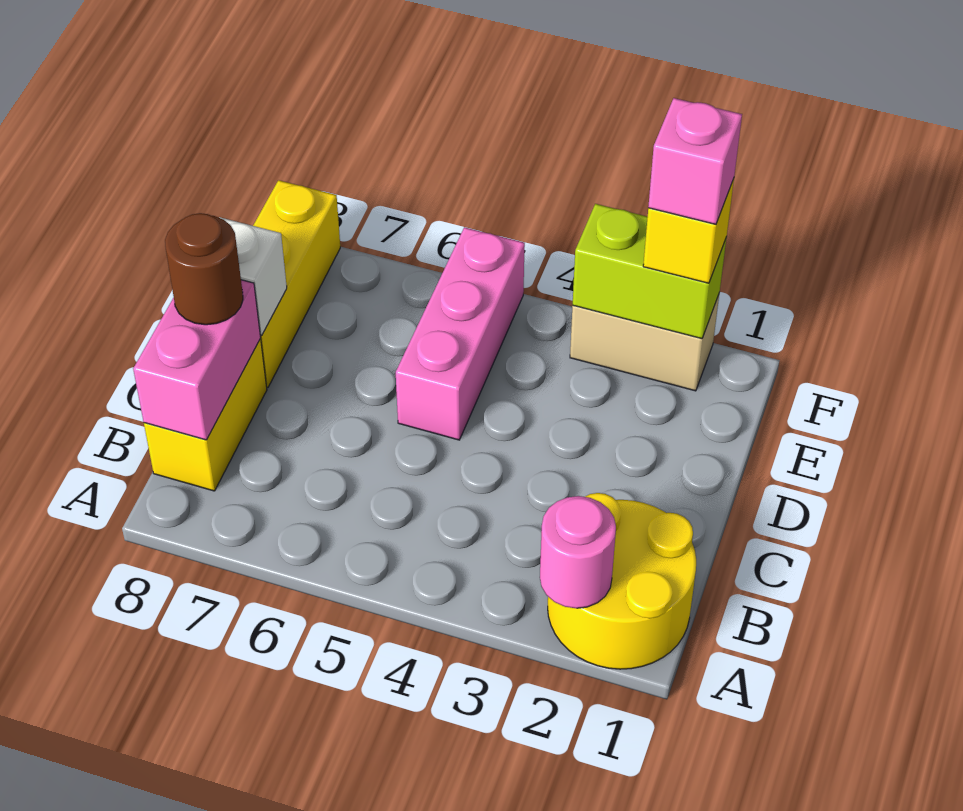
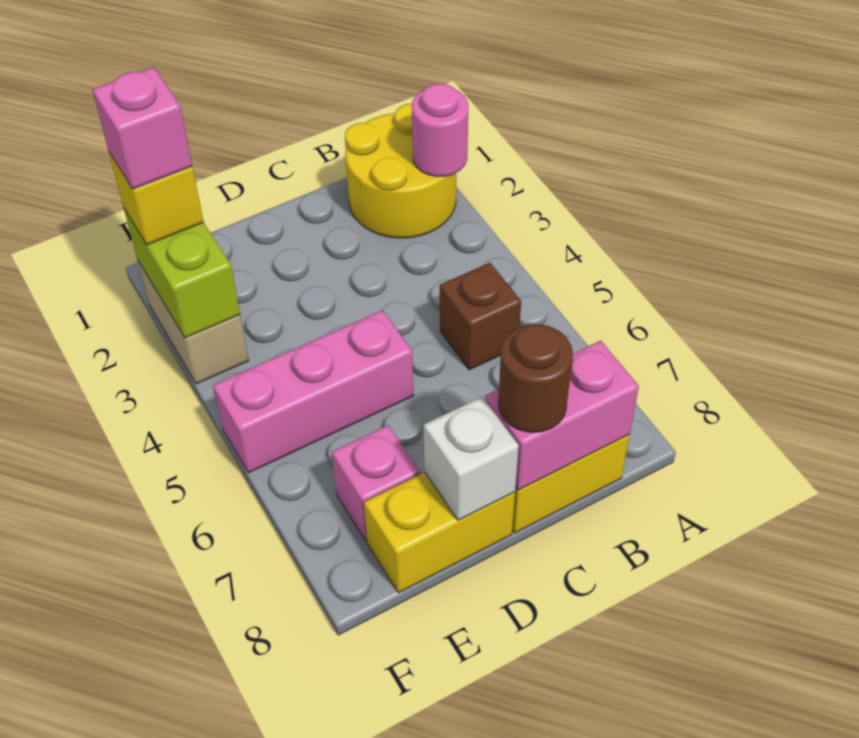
none -> brown brick B5 level 1
yellow brick D8:F8 level 1 -> yellow brick D8:E8 level 1
none -> pink brick E7 level 1

